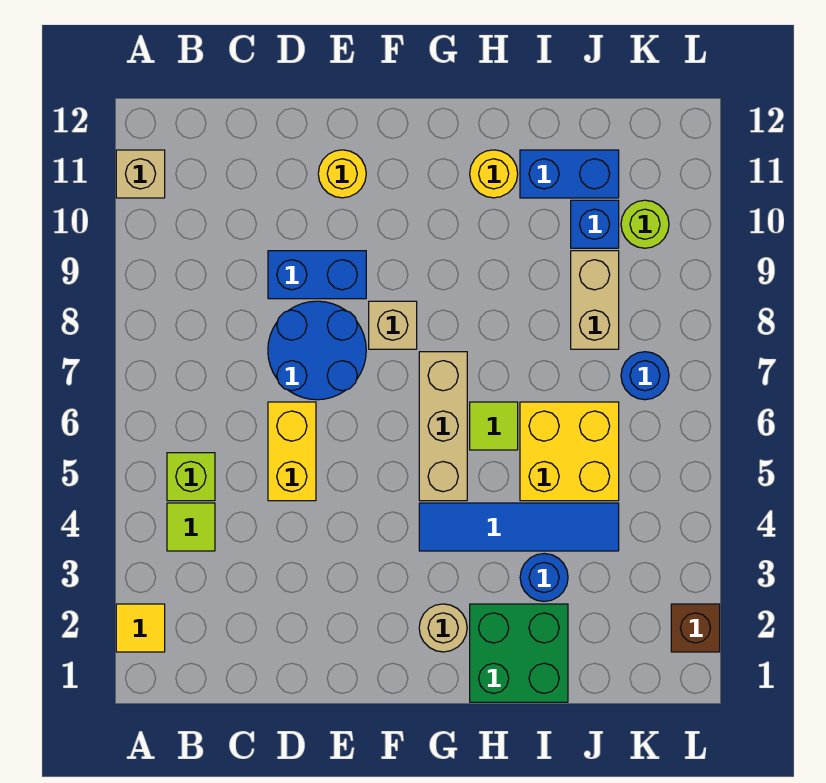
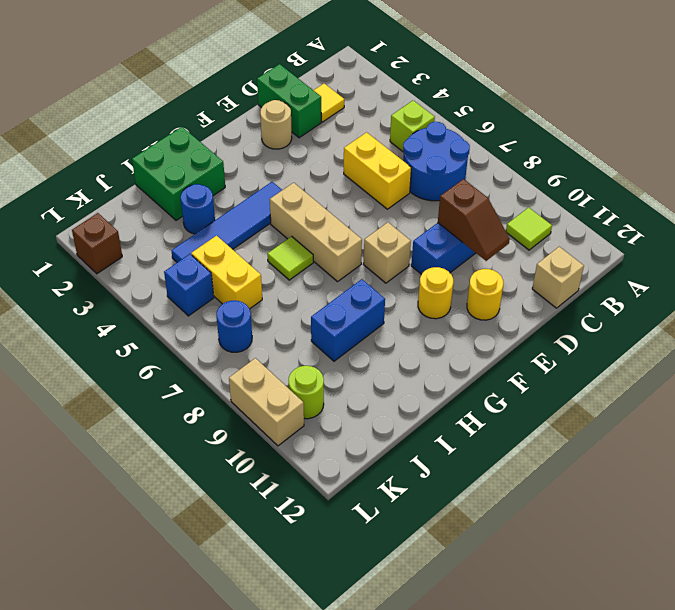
yellow tile A2 level 1 -> yellow tile C2 level 1
tan brick A11 level 1 -> tan brick C12 level 1
lime tile B4 level 1 -> lime tile B10 level 1
none -> green brick D1:D2 level 1
blue round brick D7:E8 level 1 -> blue round brick B6:C7 level 1
none -> brown slope D9:D10 level 2 top 9
tan round brick G2 level 1 -> tan round brick E2 level 1
yellow round brick H11 level 1 -> yellow round brick F10 level 1
yellow brick I5:J6 level 1 -> yellow brick J5:J6 level 1
blue brick I11:J11 level 1 -> blue brick H9:I9 level 1
tan brick J8:J9 level 1 -> tan brick L9:L10 level 1
blue brick J10 level 1 -> blue brick K5 level 1

